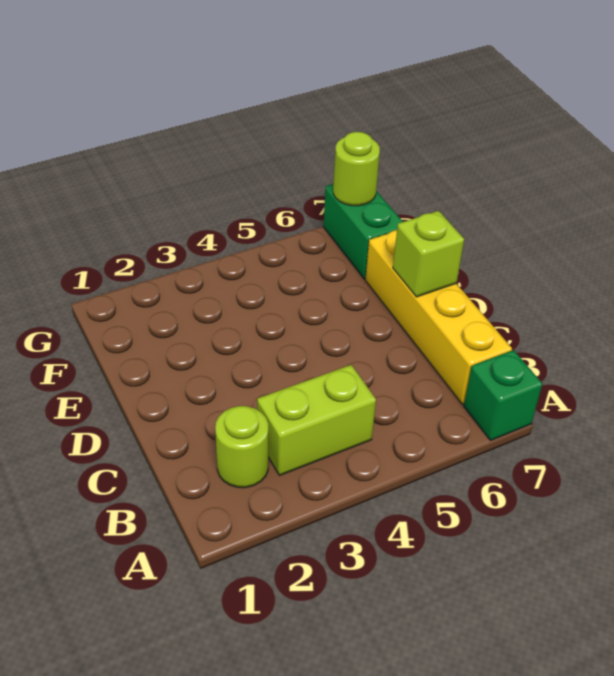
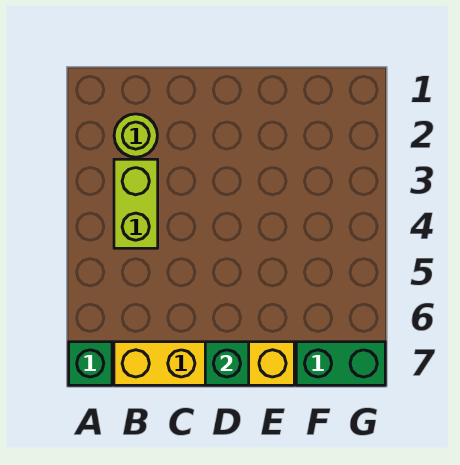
lime brick D7 level 2 -> green brick D7 level 2
lime round brick G7 level 2 -> none

